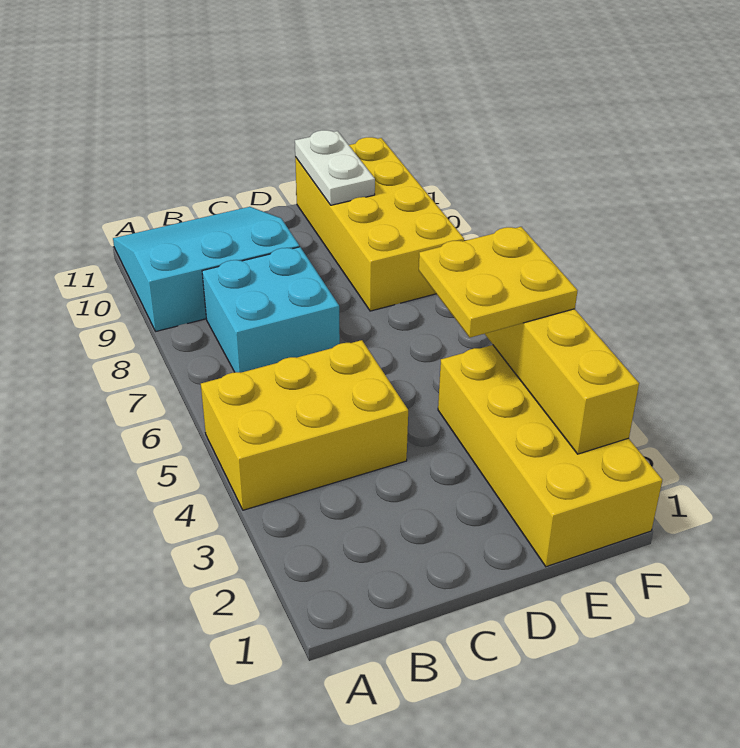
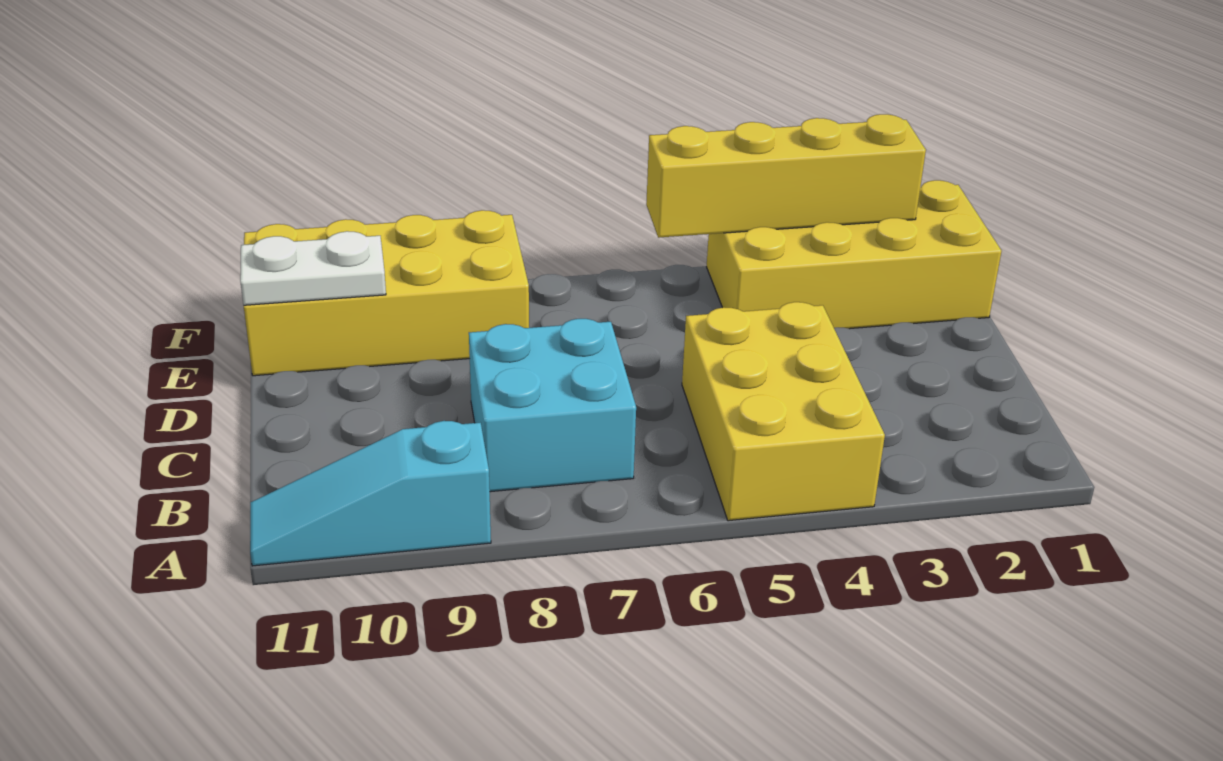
cyan slope A9:C11 level 1 top 9 -> cyan slope A9:A11 level 1 top 9
yellow plate E4:F5 level 3 -> none

